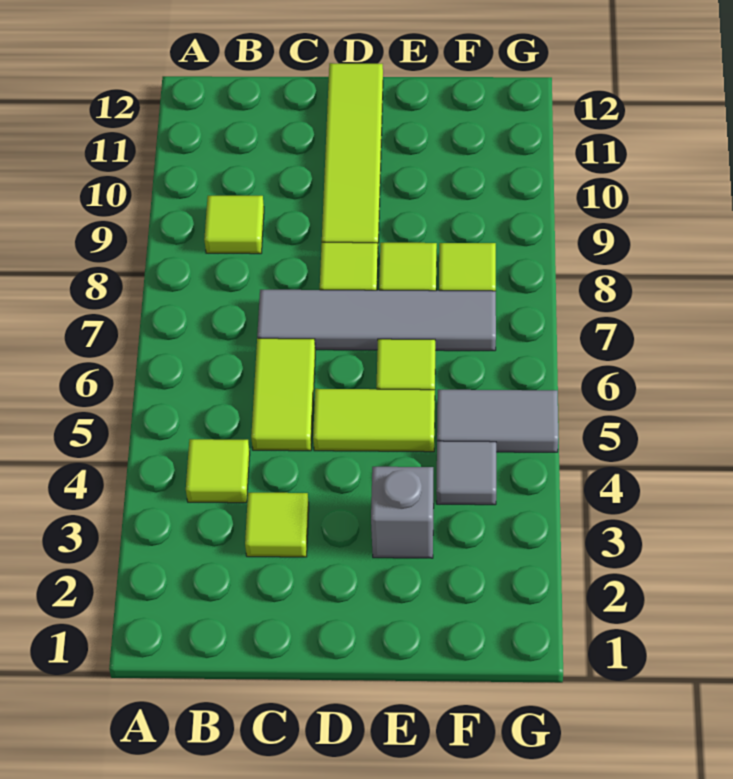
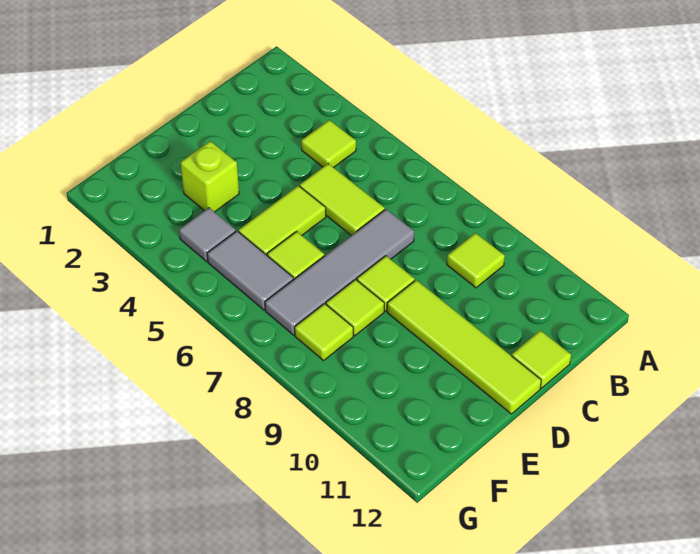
lime tile C3 level 1 -> lime tile C12 level 1
grey brick E3 level 1 -> lime brick E3 level 1
grey tile F5:G5 level 1 -> grey tile F5:F6 level 1

